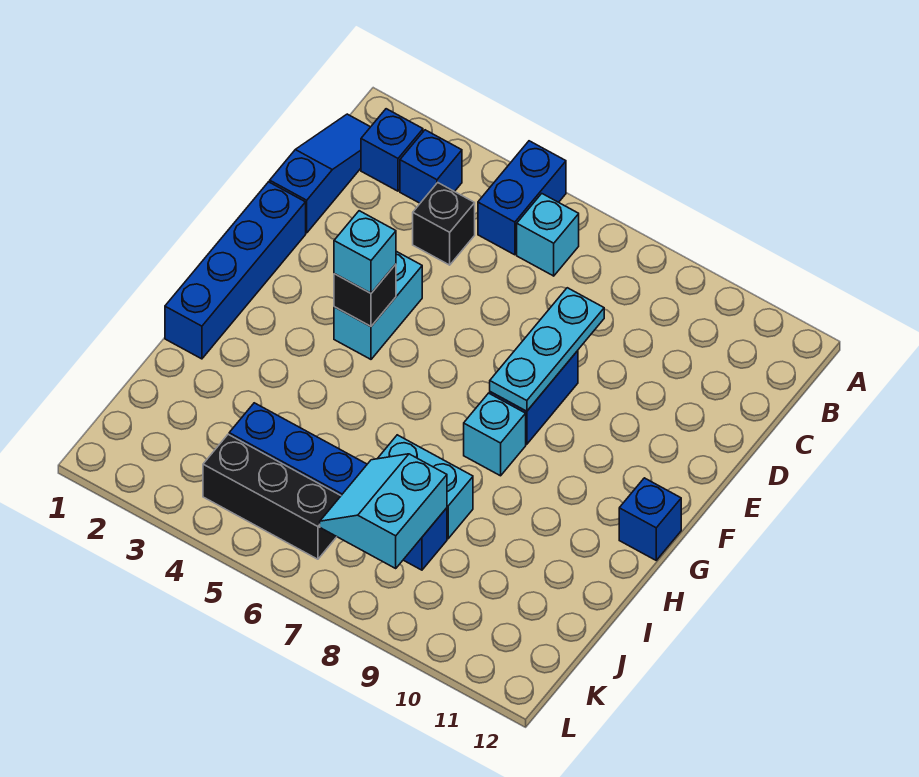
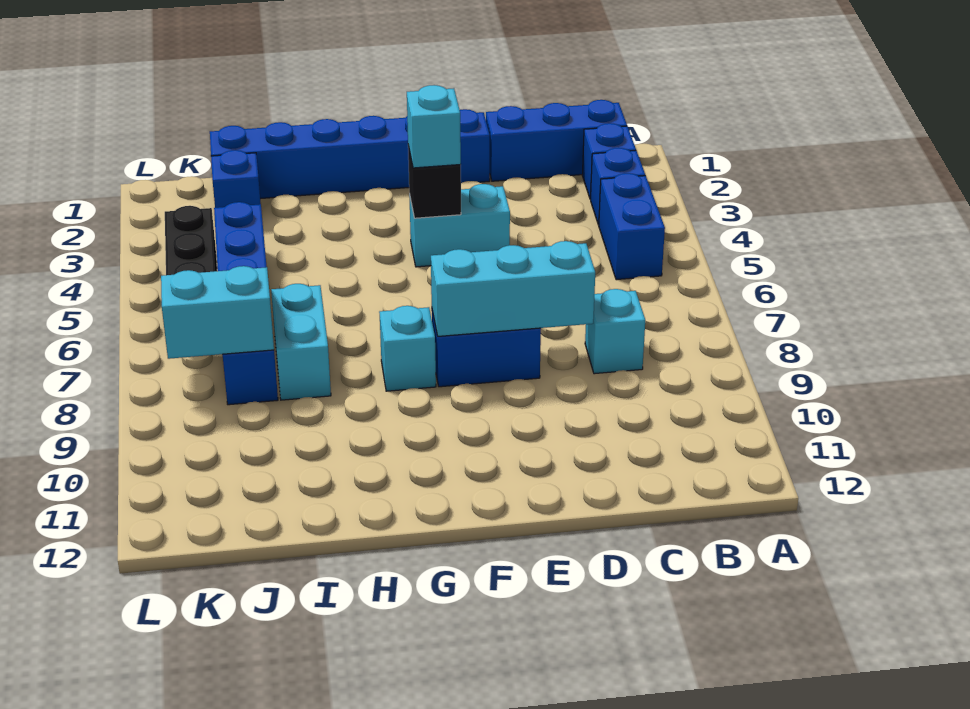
blue brick A5:B5 level 1 -> blue brick B4:B5 level 1
blue slope B1:D1 level 1 top D -> blue brick B1:D1 level 1
cyan brick B6 level 1 -> cyan brick C8 level 1
black brick C4 level 1 -> none
cyan plate D8:F8 level 2 -> cyan brick D8:F8 level 2
blue brick E1:H1 level 1 -> blue brick E1:J1 level 1
blue brick G12 level 1 -> blue brick J2 level 1

